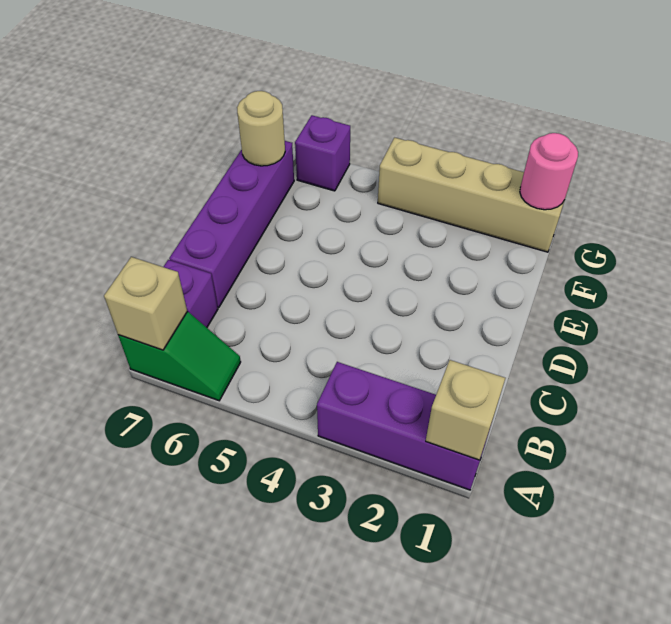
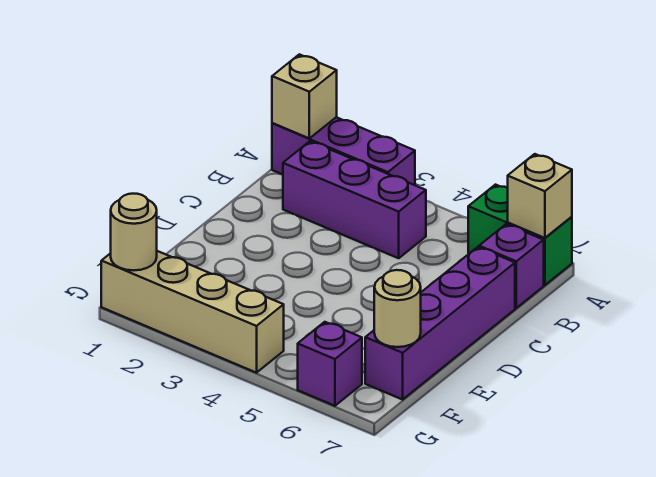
green slope A6:A7 level 1 top 7 -> green brick A6:A7 level 1
none -> purple brick B2:B4 level 1
pink round brick G1 level 2 -> tan round brick G1 level 2

